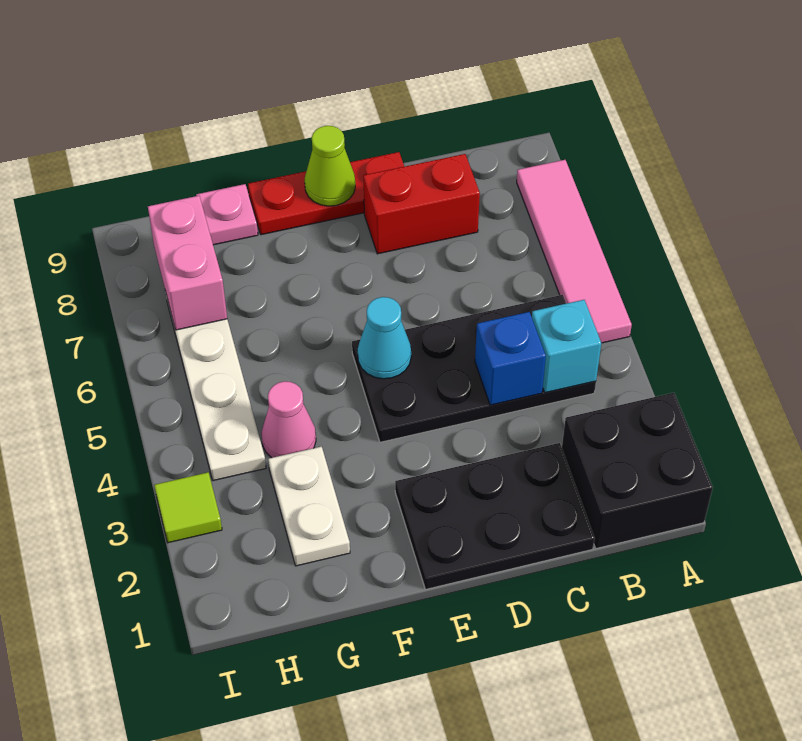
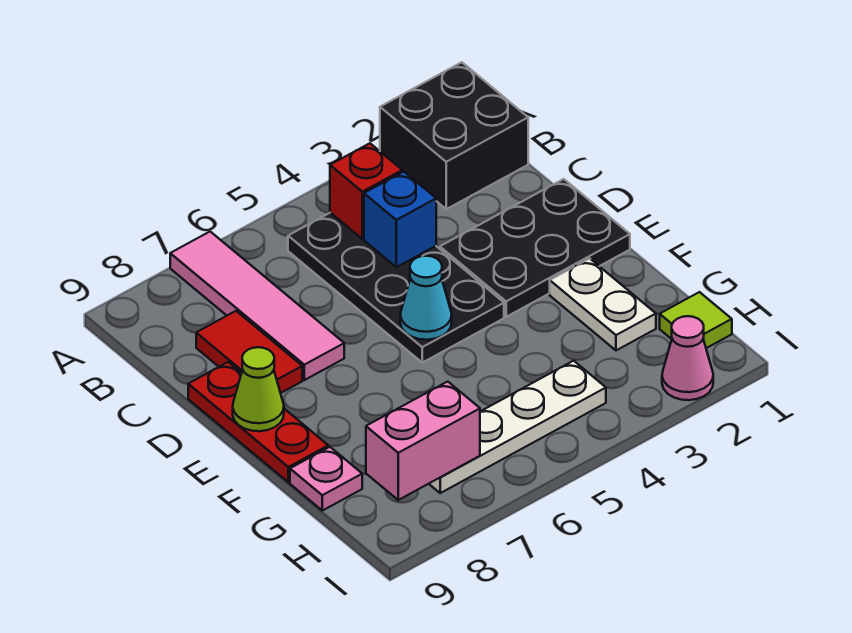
pink tile A5:A8 level 1 -> pink tile A7:D7 level 1
cyan brick B4 level 2 -> red brick B4 level 2
black plate C1:E2 level 1 -> black plate D1:E3 level 1
red brick C8:D8 level 1 -> red tile C8:D8 level 1
white plate G2:G3 level 1 -> white plate F2:G2 level 1
pink cone G4 level 1 -> pink cone I2 level 1
lime tile I3 level 1 -> lime tile H1 level 1

